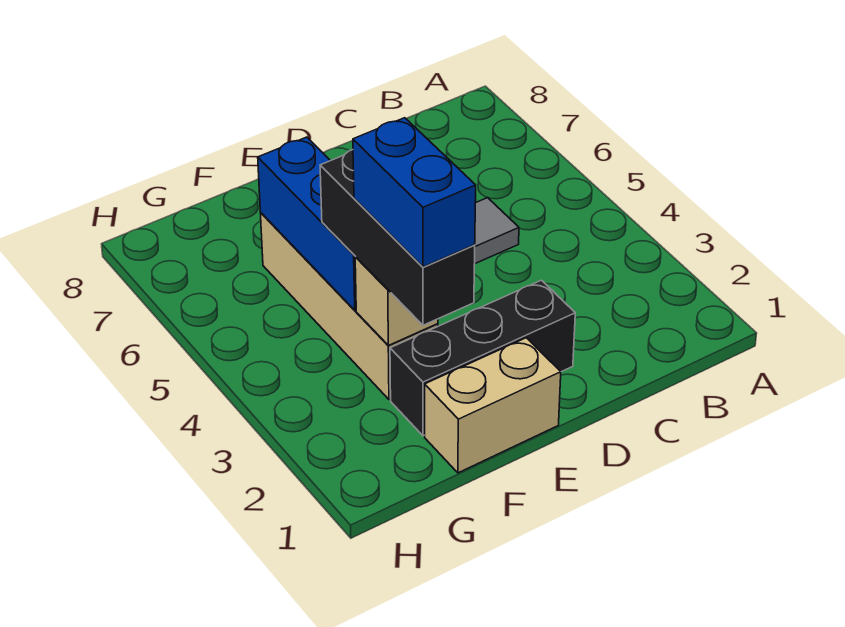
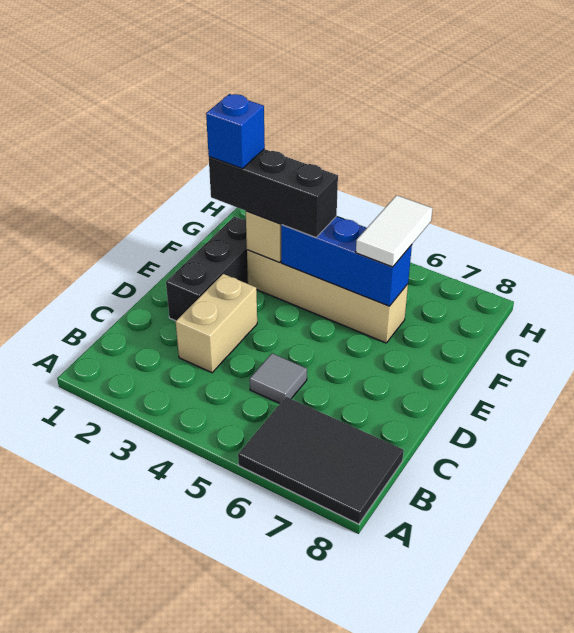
none -> black tile A6:B8 level 1
tan brick E1:F1 level 1 -> tan brick C3:D3 level 1
blue brick F2:F3 level 4 -> blue brick F2 level 4
none -> white tile F6:G6 level 3

